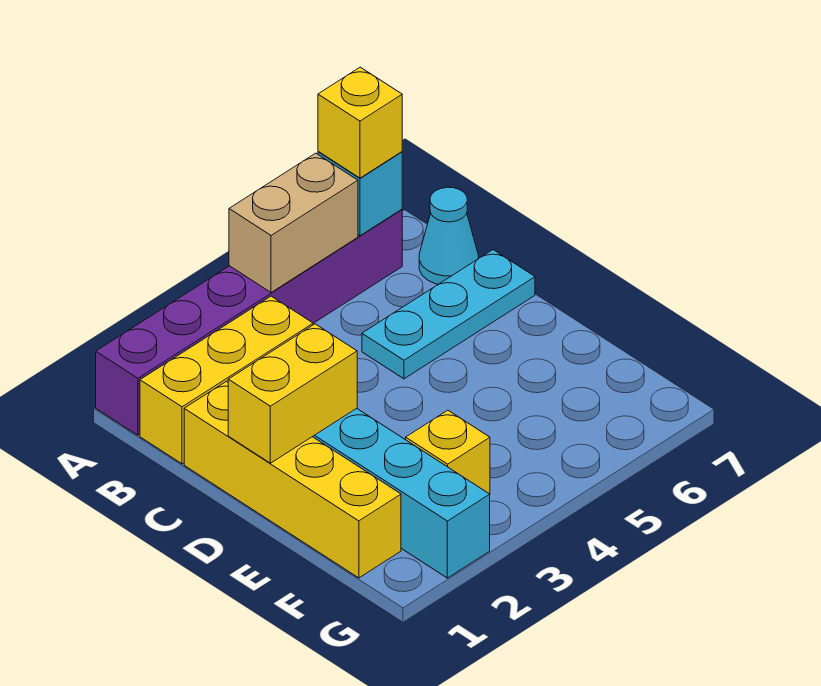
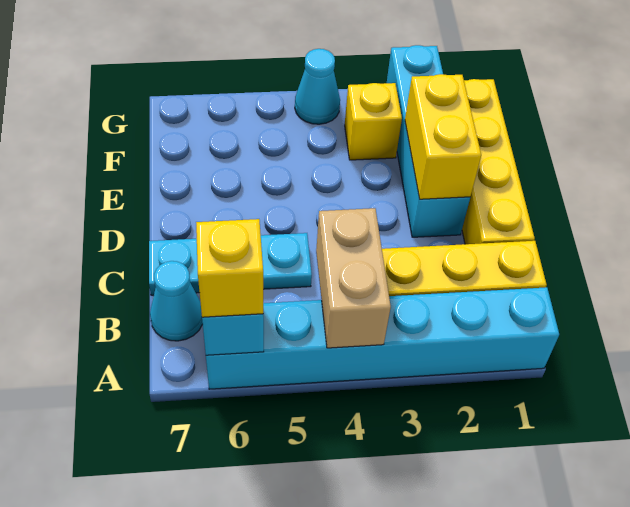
purple brick A1:A6 level 1 -> cyan brick A1:A6 level 1
tan brick A4:A5 level 2 -> tan brick A4:B4 level 2
yellow brick D1:D2 level 2 -> yellow brick D2:E2 level 2
none -> cyan cone G4 level 1

